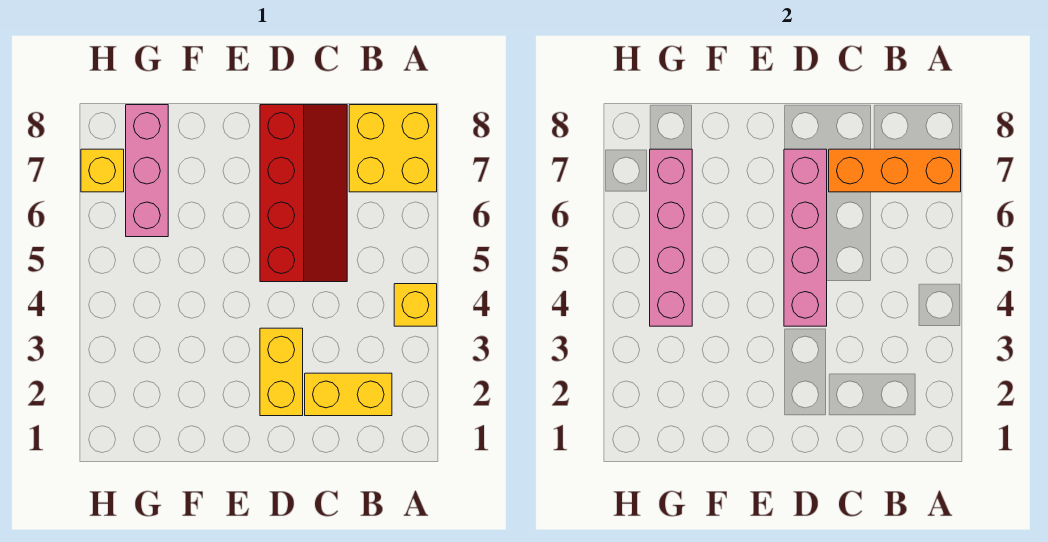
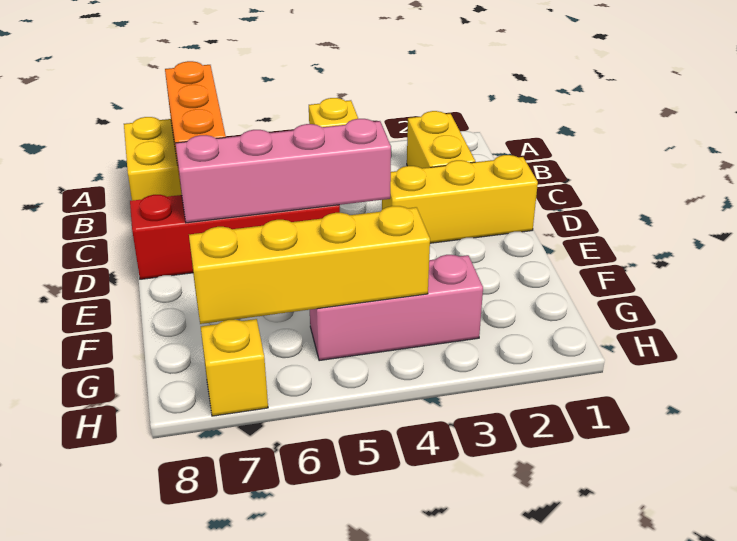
yellow brick D2:D3 level 1 -> yellow brick D1:D3 level 1
pink brick G4:G7 level 2 -> yellow brick G4:G7 level 2
pink brick G6:G8 level 1 -> pink brick G3:G5 level 1

